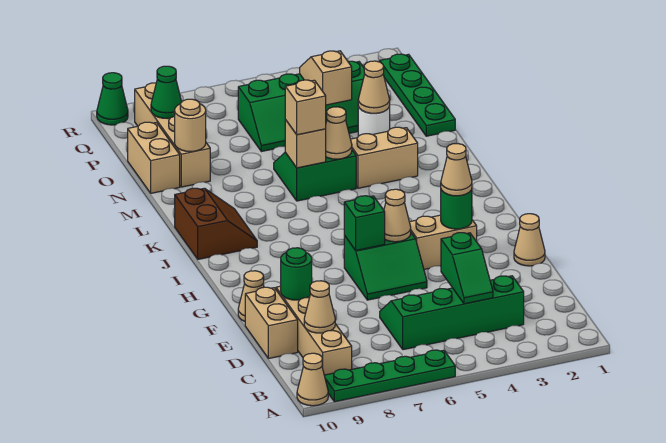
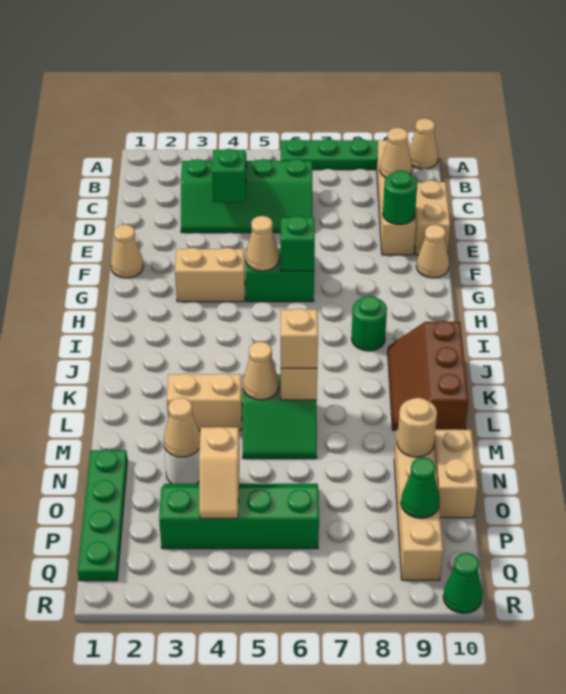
green round brick G3 level 2 -> green round brick I8 level 1
tan cone G3 level 3 -> none
brown slope J9:K10 level 1 top 10 -> brown slope J9:L10 level 1 top 10

